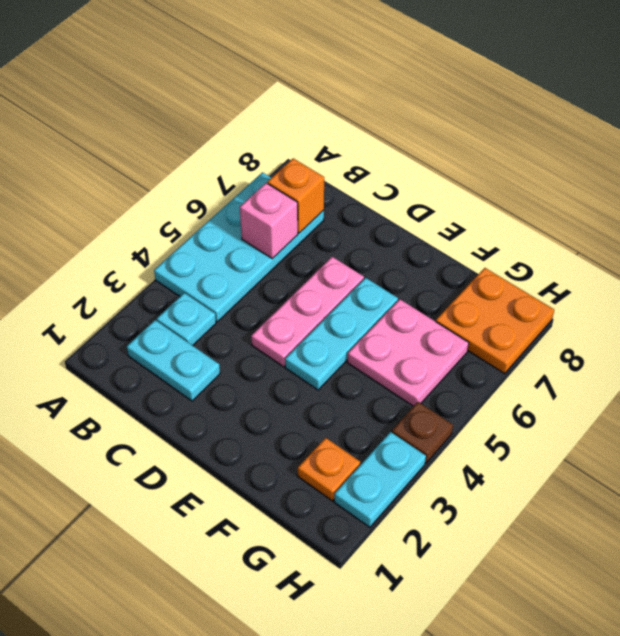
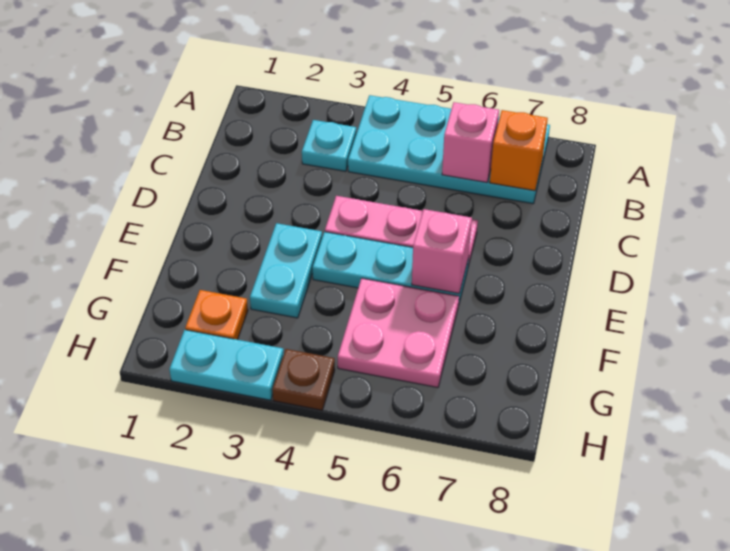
cyan plate B2:C2 level 1 -> cyan plate E3:F3 level 1
none -> pink brick E6 level 2
orange plate G7:H8 level 1 -> none

